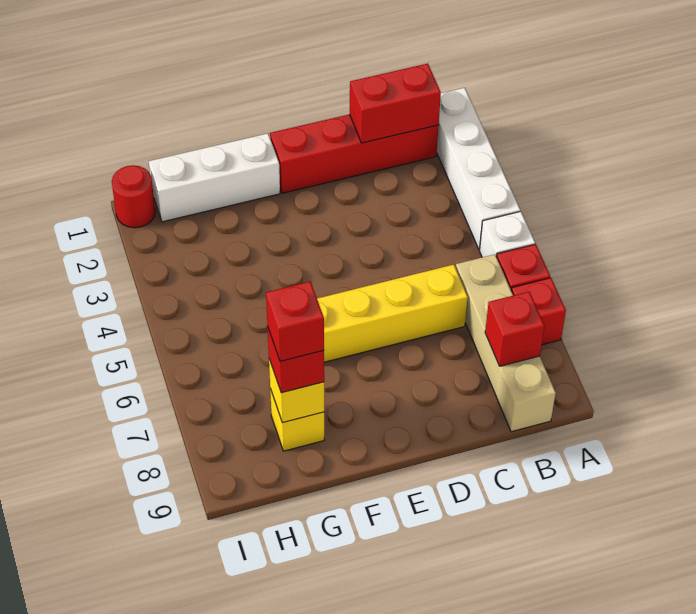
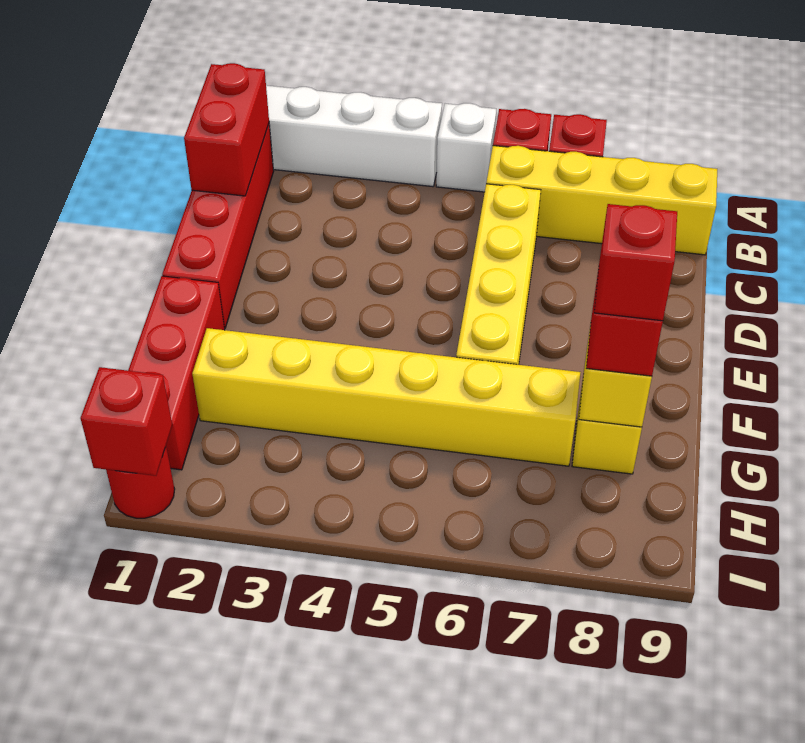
tan brick B6:B9 level 1 -> yellow brick B6:B9 level 1
red brick B8 level 2 -> red brick I1 level 2
white brick F1:H1 level 1 -> red brick F1:H1 level 1
none -> yellow brick G2:G7 level 1

